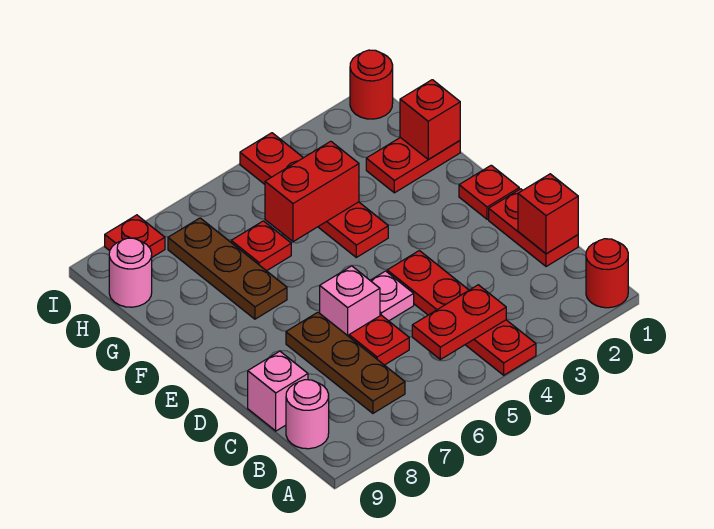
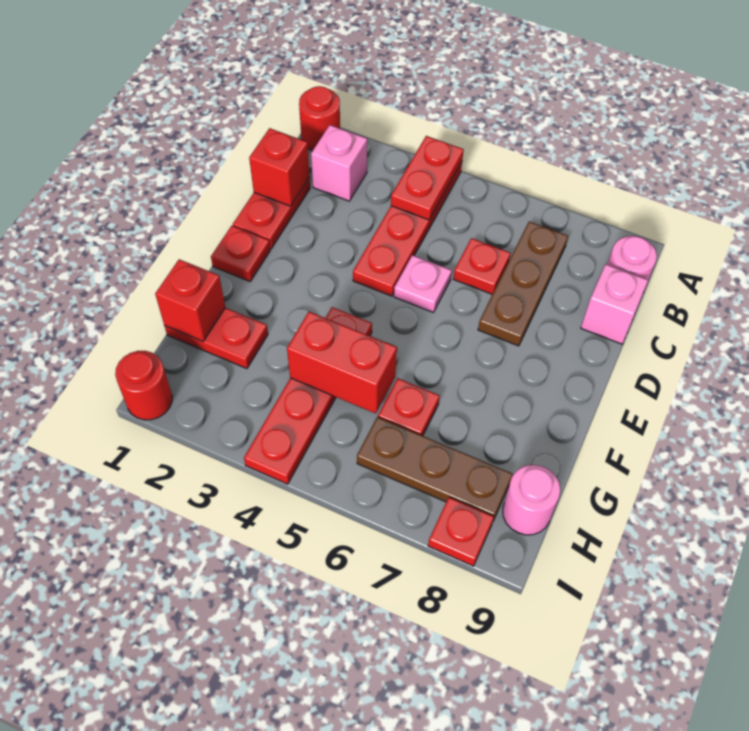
red plate B4:B5 level 2 -> red plate A4:B4 level 2
pink brick D6 level 1 -> pink brick B2 level 1
brown plate F7:H7 level 1 -> brown plate H6:H8 level 1

